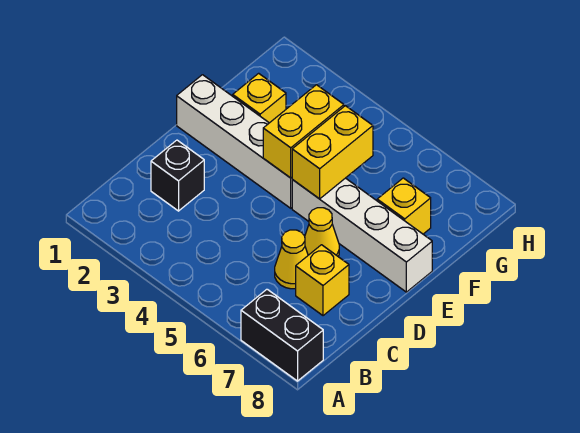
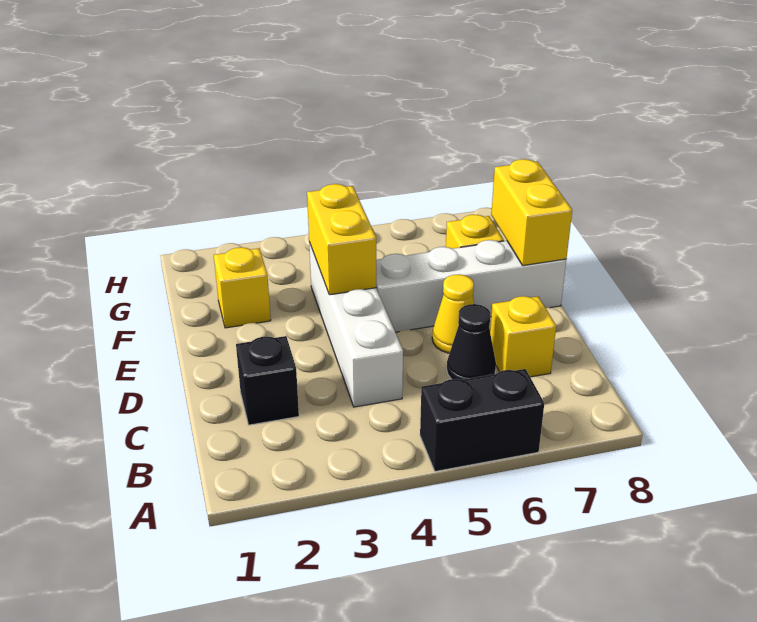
black brick A7:A8 level 1 -> black brick A5:A6 level 1
yellow cone C6 level 1 -> black cone C6 level 1
white brick E1:E4 level 1 -> white brick C4:F4 level 1
yellow brick E5:F5 level 2 -> yellow brick E8:F8 level 2

